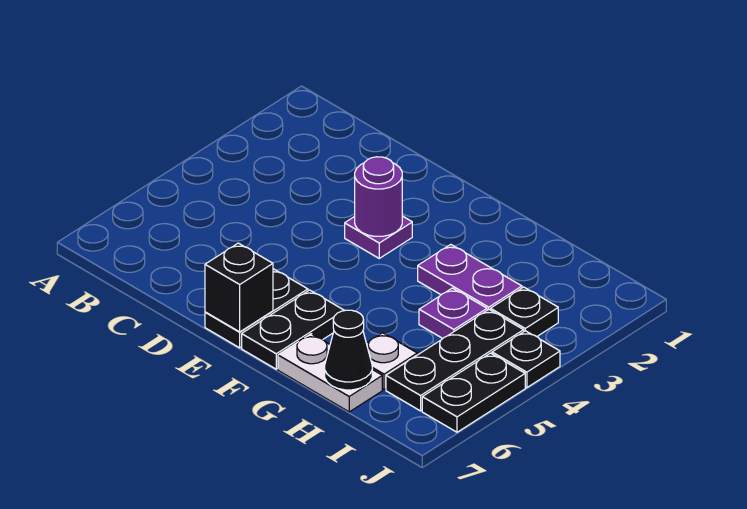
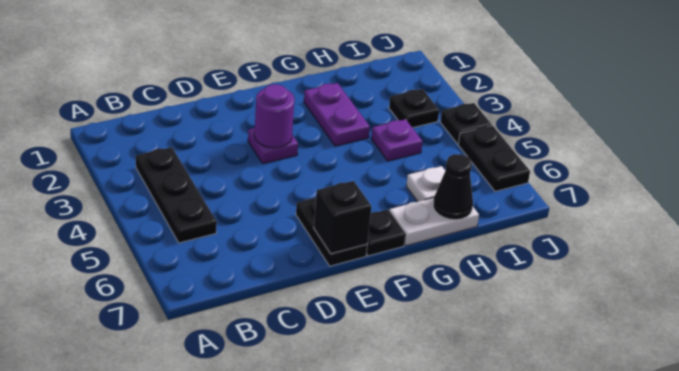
black plate F6:F7 level 1 -> black plate F7 level 1
purple plate G3:H3 level 1 -> purple plate G2:G3 level 1
black plate I4:I6 level 1 -> black plate B3:B5 level 1

